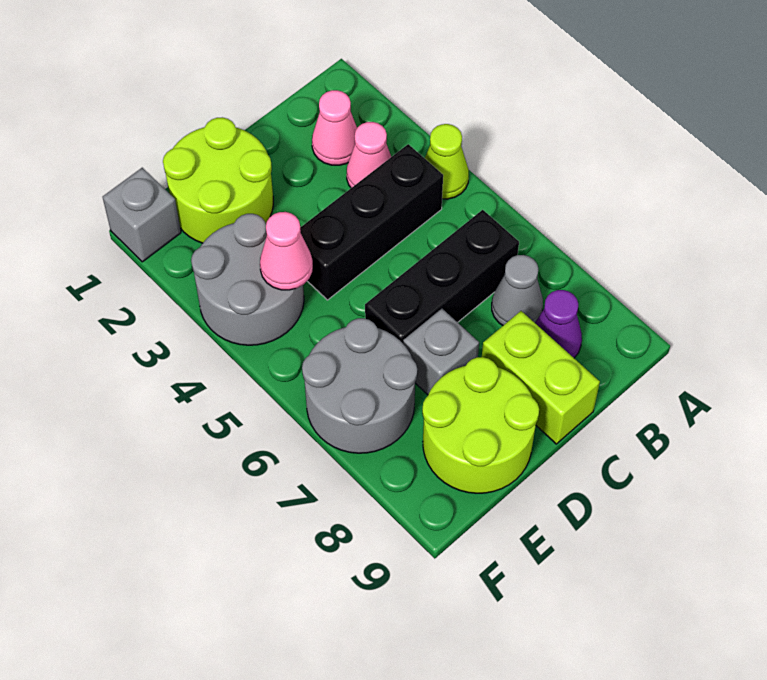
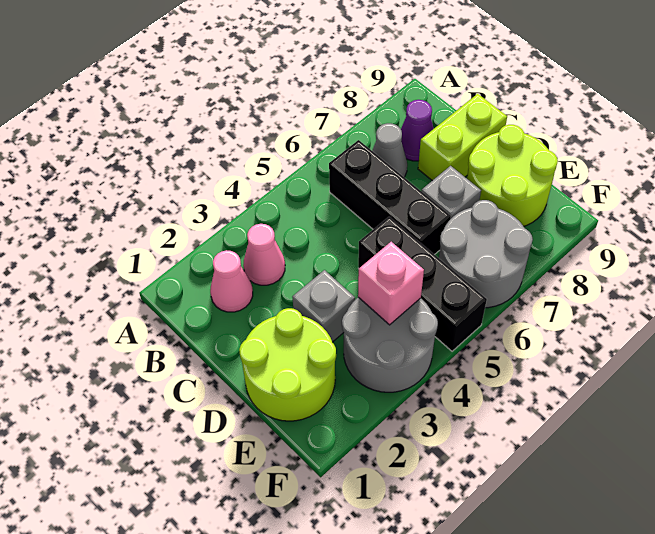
lime cone A4 level 1 -> none
black brick B4:D4 level 1 -> black brick D5:F5 level 1
pink cone E4 level 2 -> pink brick E4 level 2
grey brick F1 level 1 -> grey brick D3 level 1

